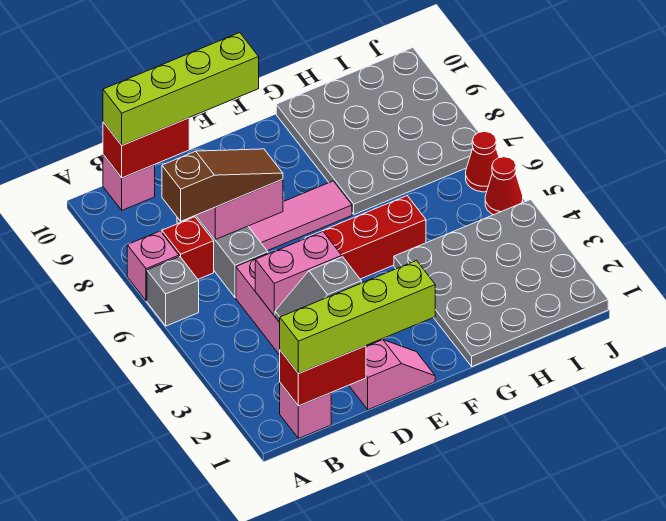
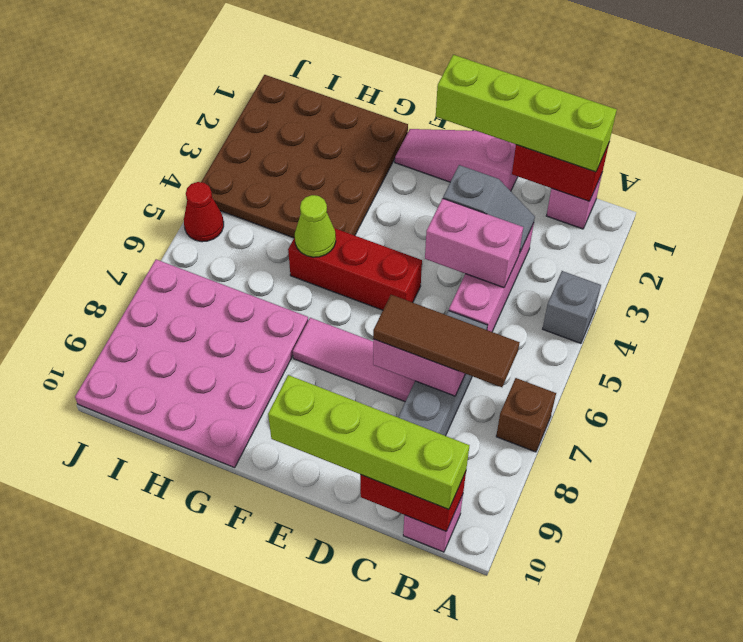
grey brick A6 level 1 -> grey brick A4 level 1
pink brick A7 level 1 -> brown brick A7 level 1
red brick B7 level 1 -> none
brown slope B7:D7 level 3 top B -> brown tile B7:D7 level 3
pink slope D1:E1 level 1 top D -> pink slope D1:F1 level 1 top D
grey plate G1:J4 level 1 -> brown plate G1:J4 level 1
none -> lime cone G5 level 2
grey plate G7:J10 level 1 -> pink plate G7:J10 level 1
red cone J6 level 1 -> none

